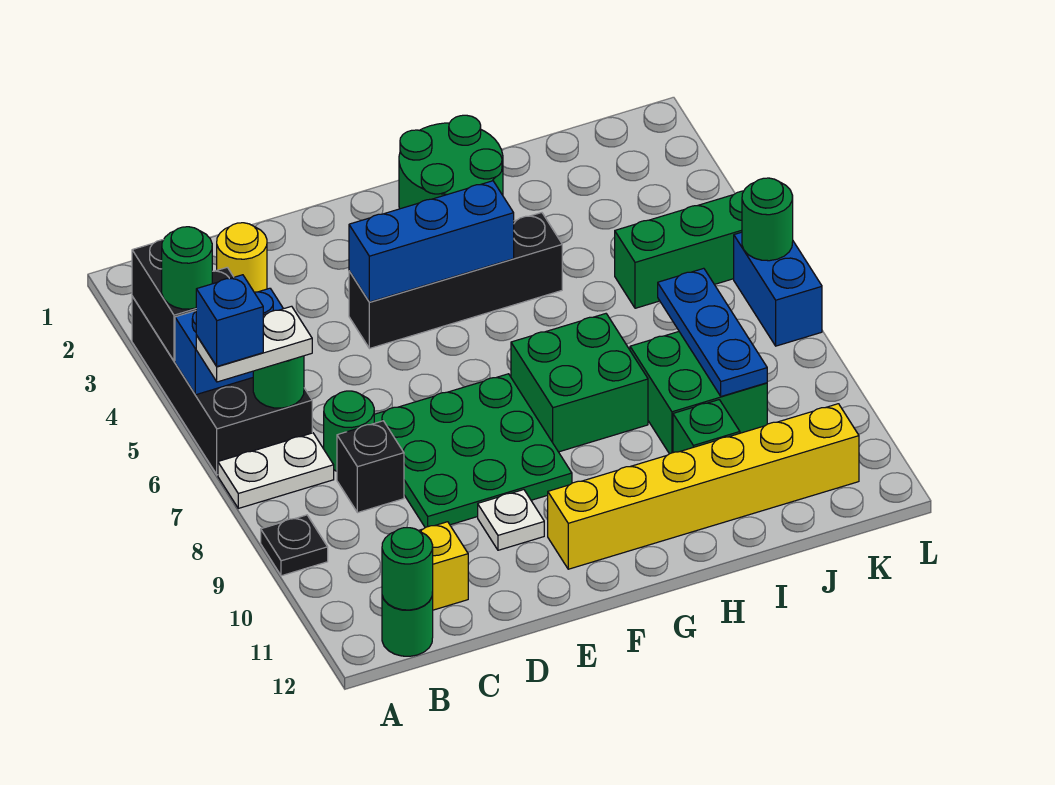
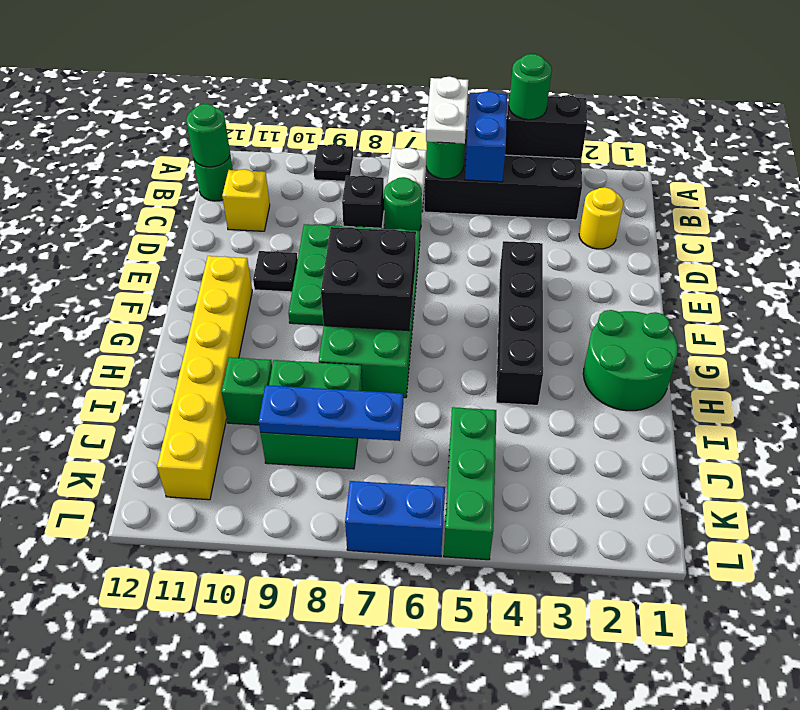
blue brick A6 level 4 -> none
blue brick E4:G4 level 2 -> none
white plate E10 level 1 -> black plate E10 level 1
none -> black brick F7:G8 level 2
green round brick L6 level 2 -> none

